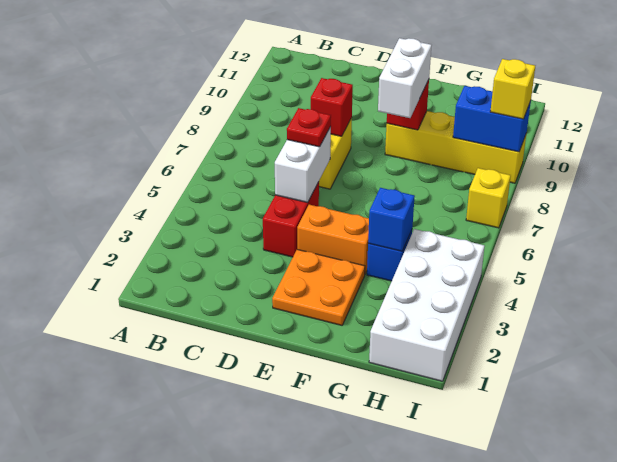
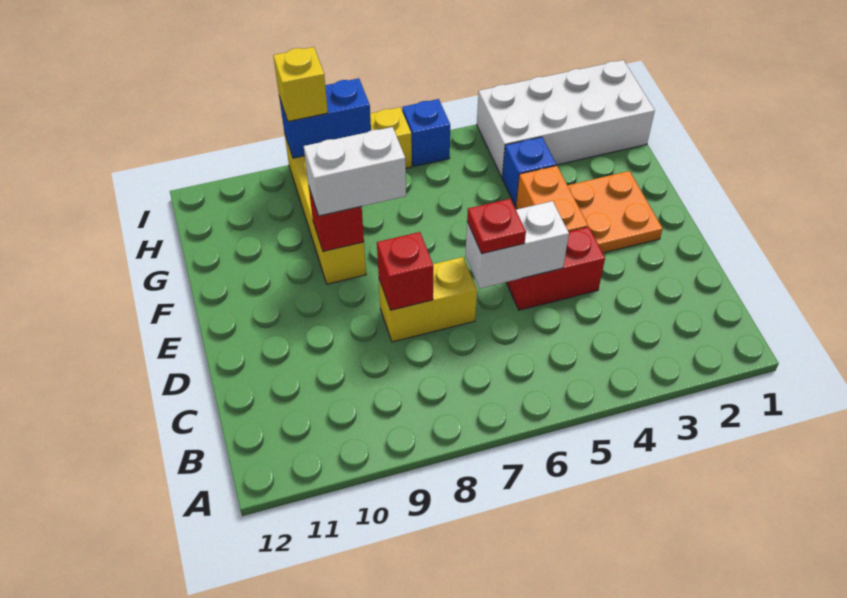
blue brick G4 level 2 -> blue brick I6 level 1
blue brick H9:I9 level 2 -> blue brick I8:I9 level 2

